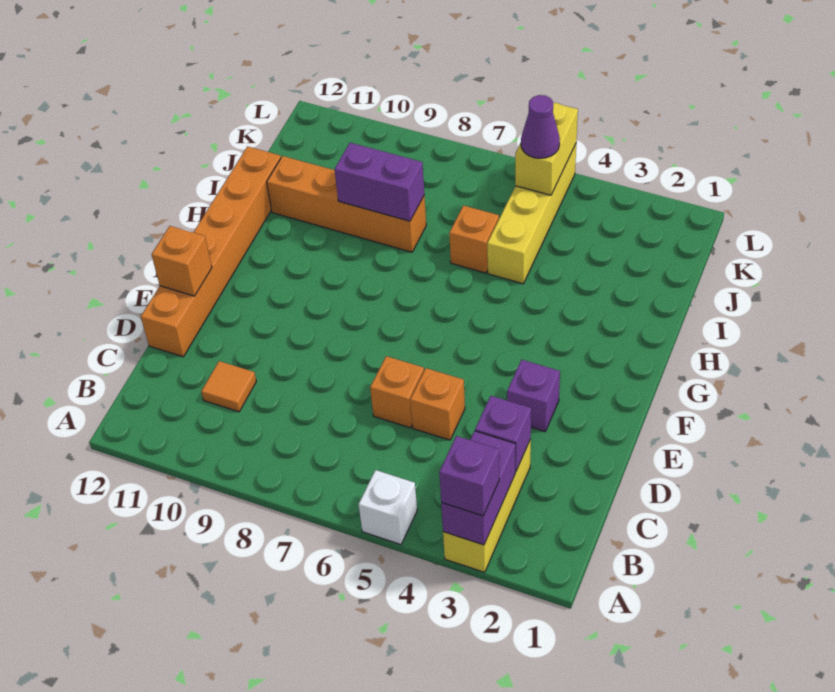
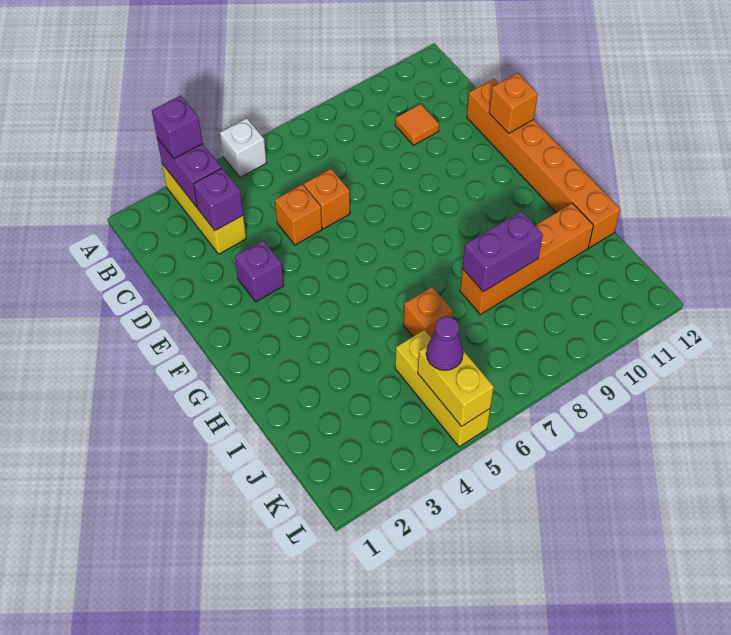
yellow brick I5:L5 level 1 -> yellow brick J5:L5 level 1

